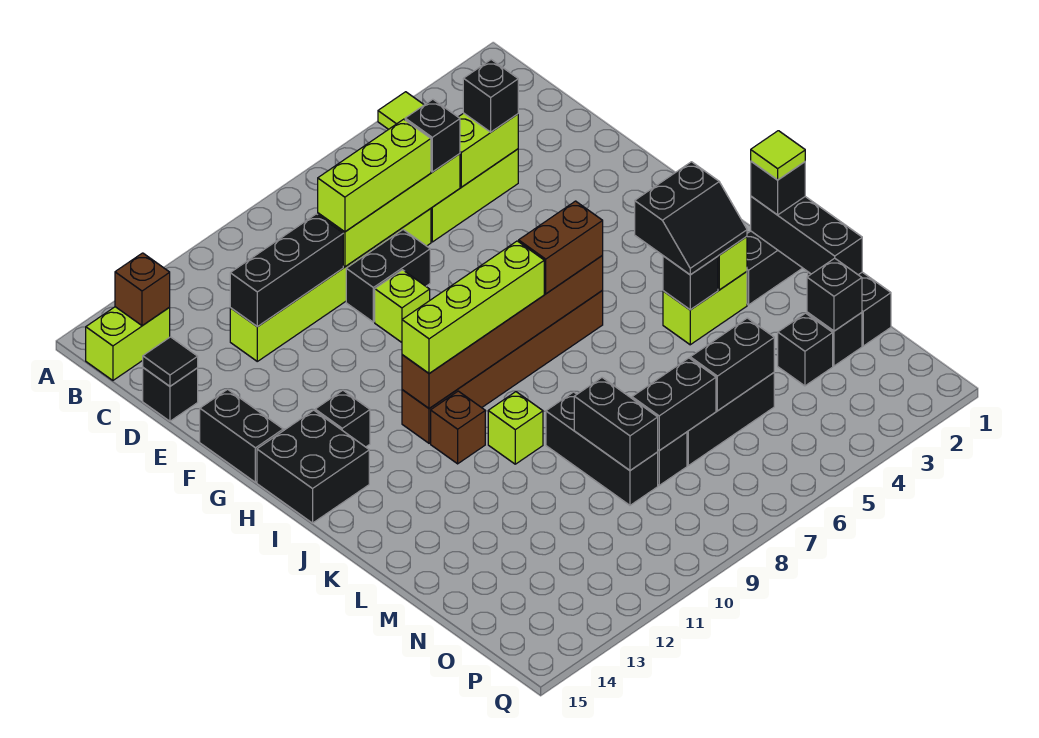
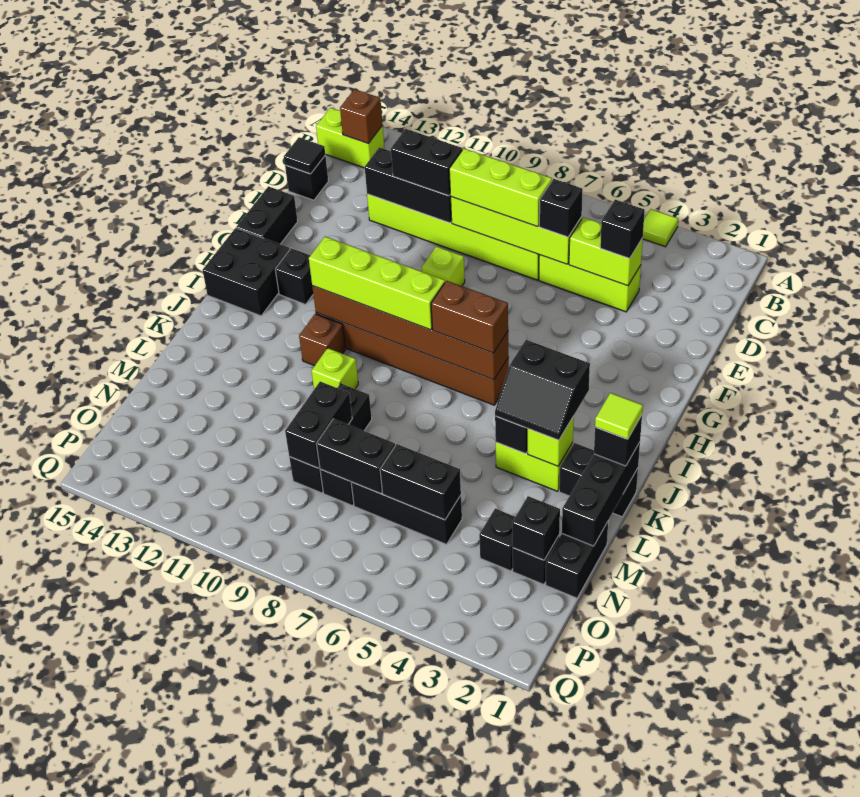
black brick E8:E9 level 1 -> black brick D10:D11 level 3

